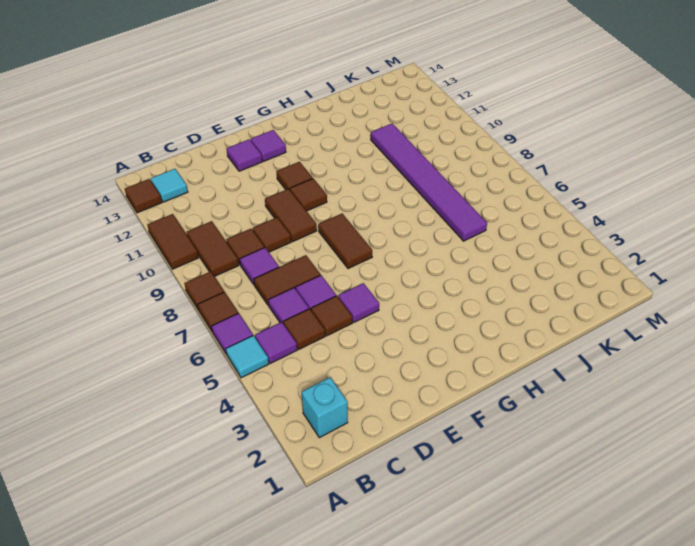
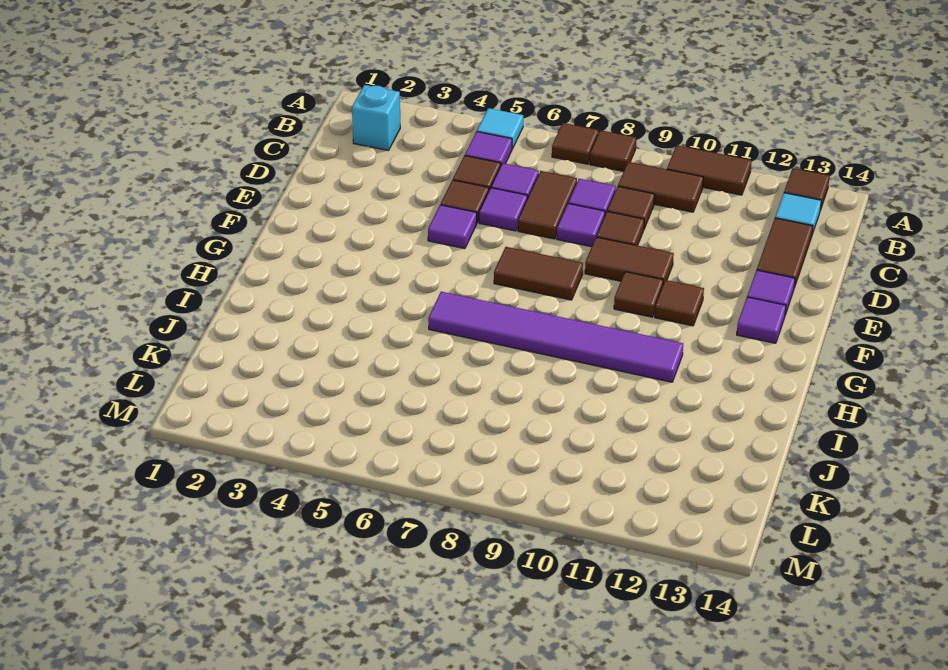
purple tile A6 level 1 -> purple tile D8 level 1
none -> brown tile C13:D13 level 1
purple tile J6:J11 level 1 -> purple tile H6:H11 level 1

